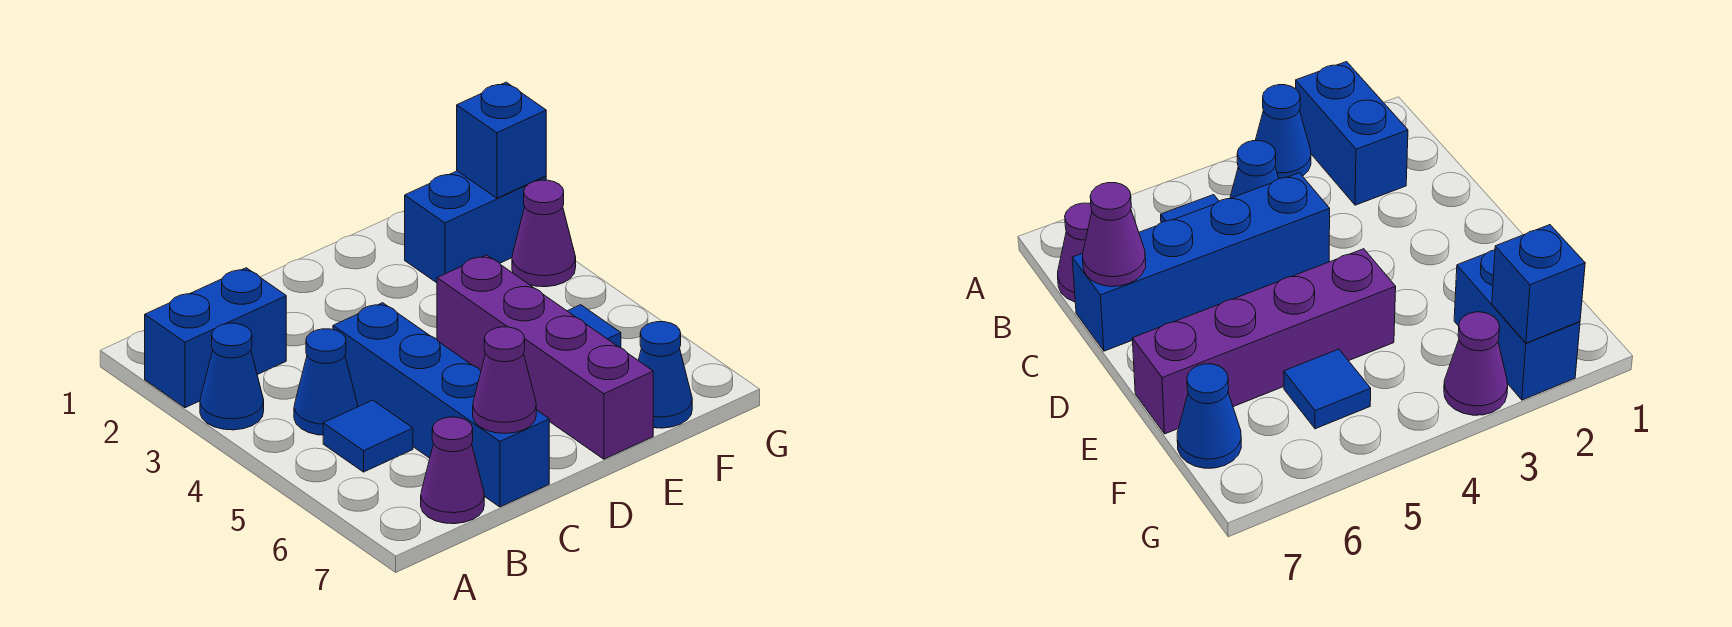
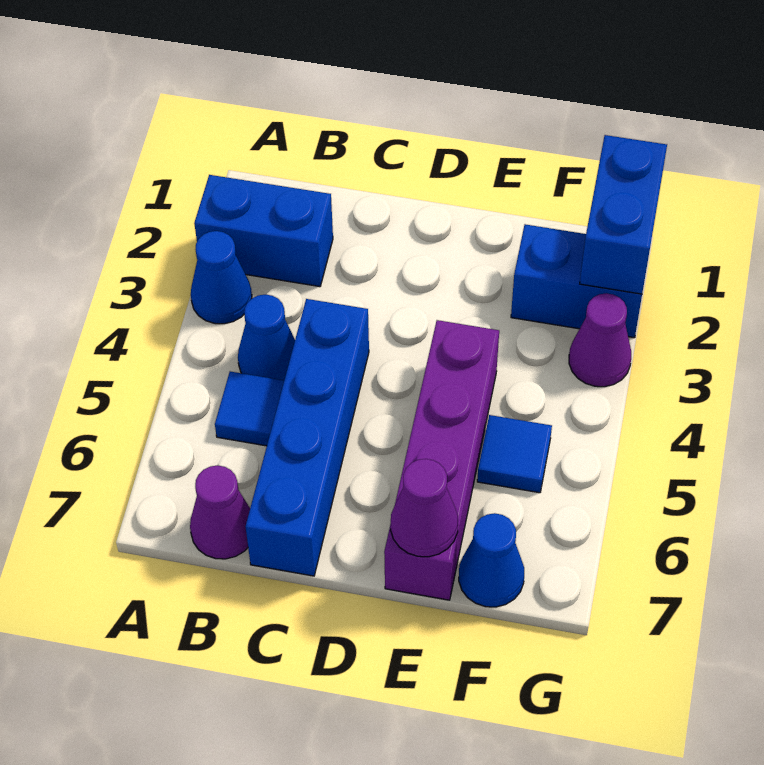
purple cone C7 level 2 -> purple cone E7 level 2
blue brick G2 level 2 -> blue brick G1:G2 level 2

